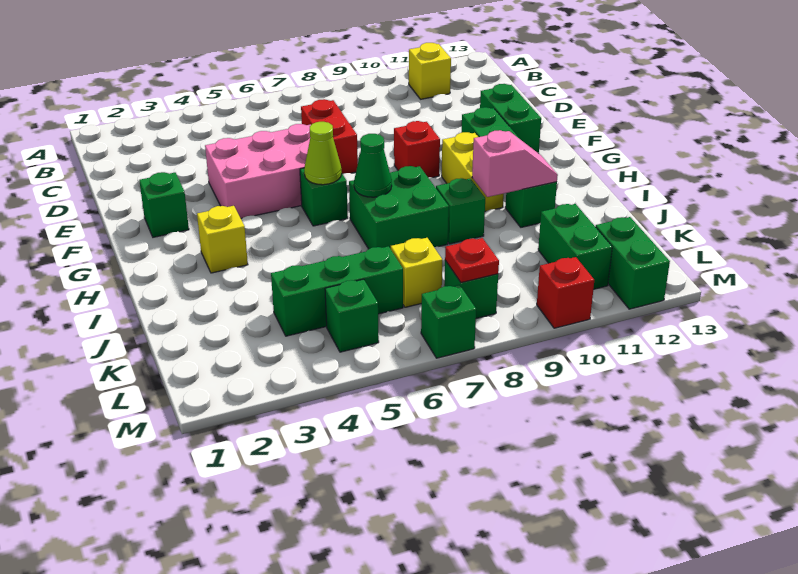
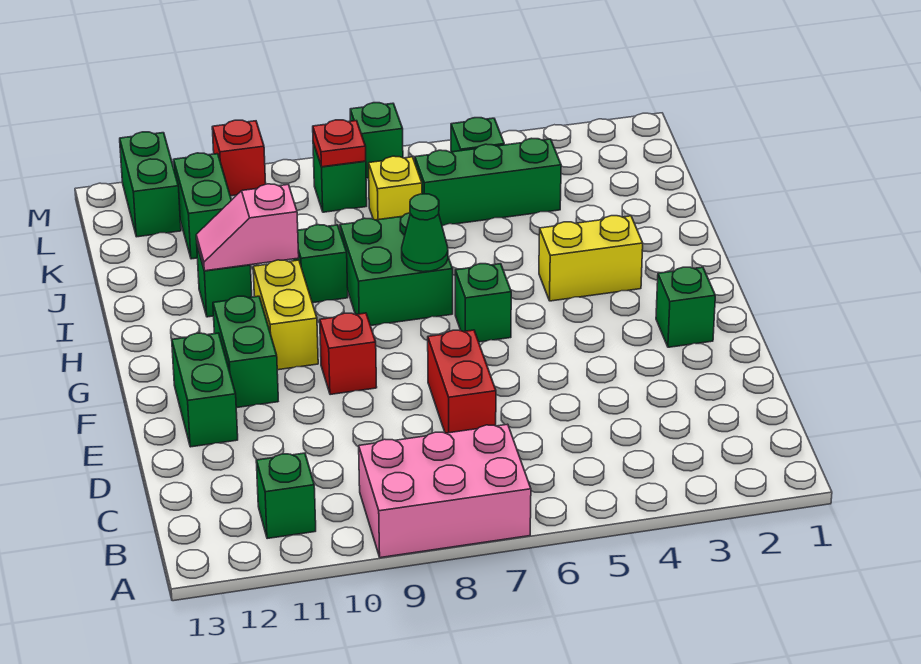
yellow brick B11 level 1 -> green brick B11 level 1
pink brick E4:F6 level 1 -> pink brick A7:B9 level 1
lime cone G6 level 2 -> none
yellow brick H3 level 1 -> yellow brick H3:H4 level 1

